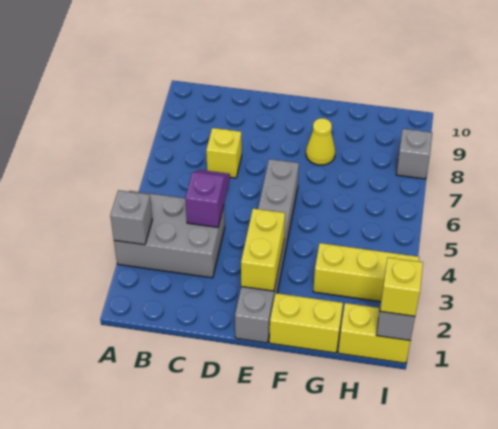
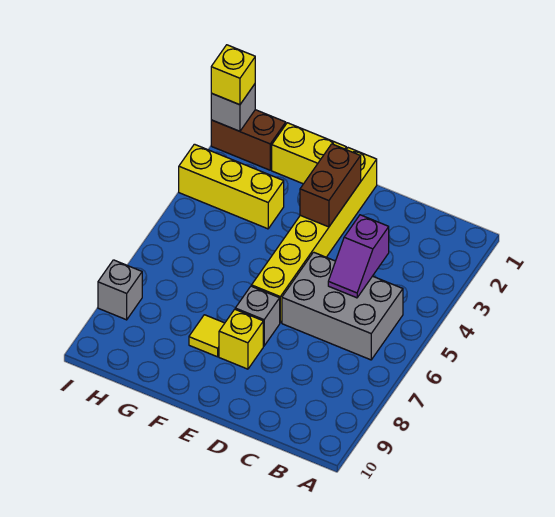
grey brick A3:C4 level 1 -> grey brick B5:D6 level 1
grey brick A3 level 2 -> grey brick E7 level 1
yellow brick C7 level 1 -> yellow brick E8 level 1
grey brick E1:E6 level 1 -> yellow brick E1:E6 level 1
yellow brick E2:E3 level 2 -> brown brick E2:E3 level 2
yellow cone F8 level 1 -> yellow tile F8 level 1
yellow brick H1:I1 level 1 -> brown brick H1:I1 level 1

